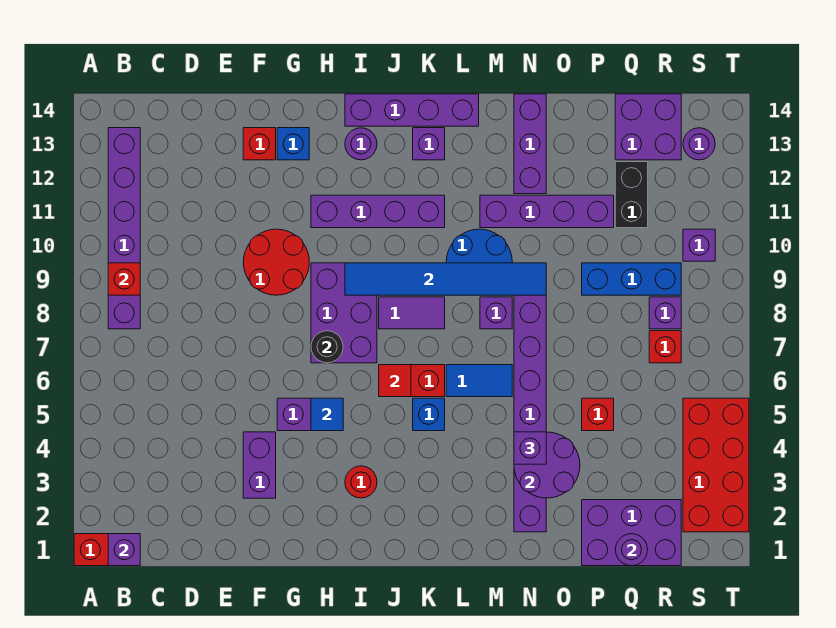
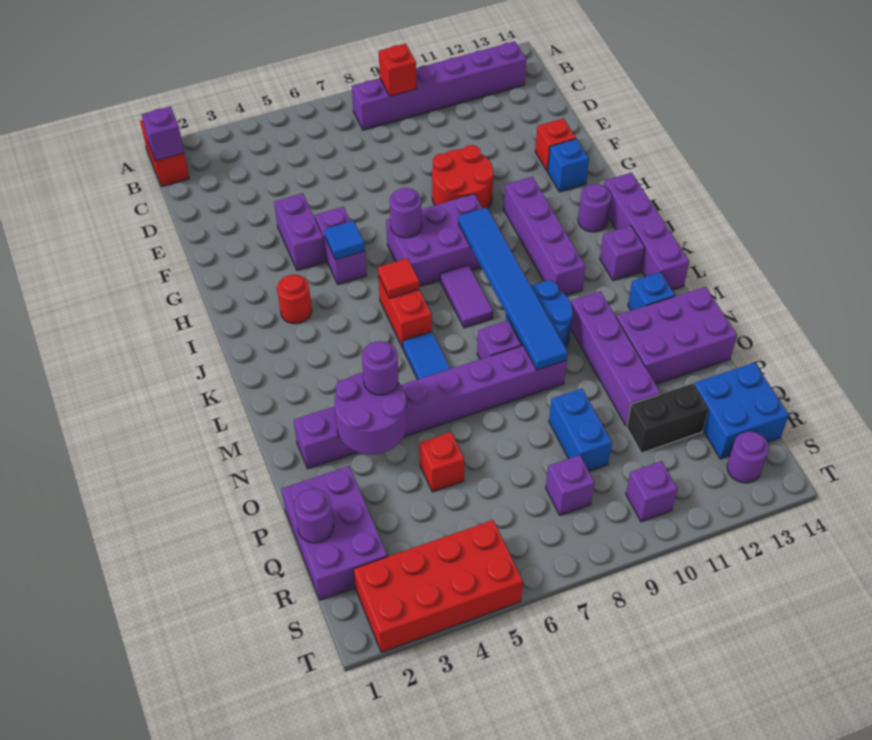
purple brick F3:F4 level 1 -> purple brick F4:G4 level 1
black round brick H7 level 2 -> purple round brick H7 level 2
blue brick K5 level 1 -> blue brick M13 level 1
purple brick N4 level 3 -> purple round brick N4 level 3
purple brick N12:N14 level 1 -> purple brick N12:O14 level 1
blue brick P9:R9 level 1 -> blue brick P9:Q9 level 1
purple brick Q13:R14 level 1 -> blue brick Q13:R14 level 1
red brick R7 level 1 -> none

